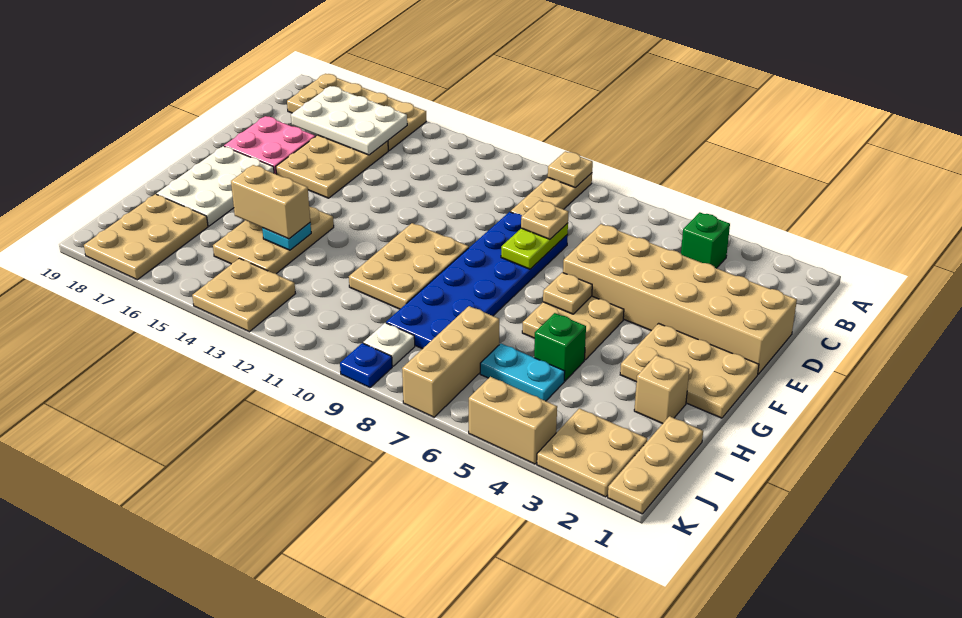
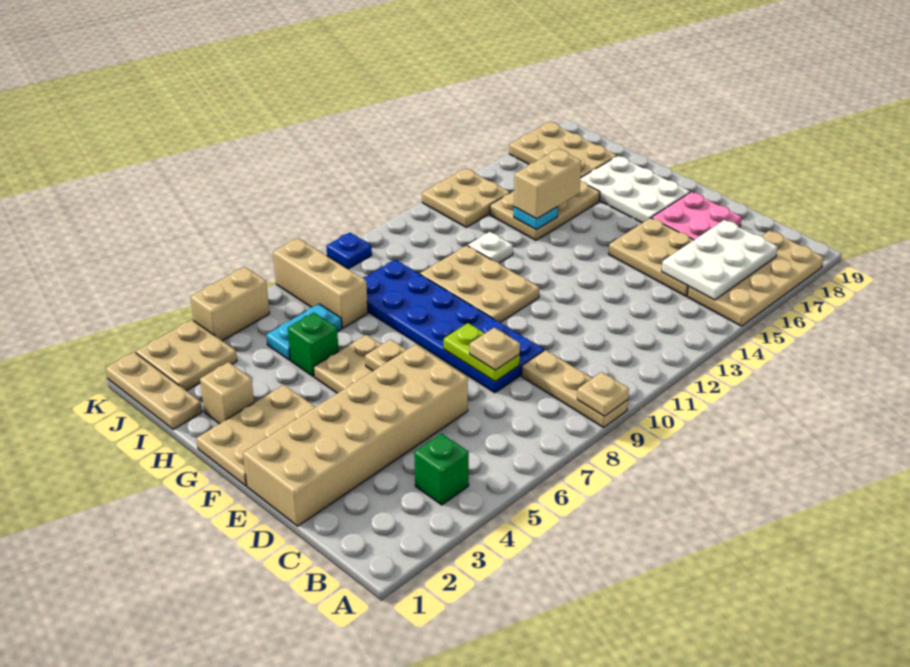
tan plate G14:I15 level 1 -> tan plate H14:I16 level 1
white plate J9 level 1 -> white plate H12 level 1

